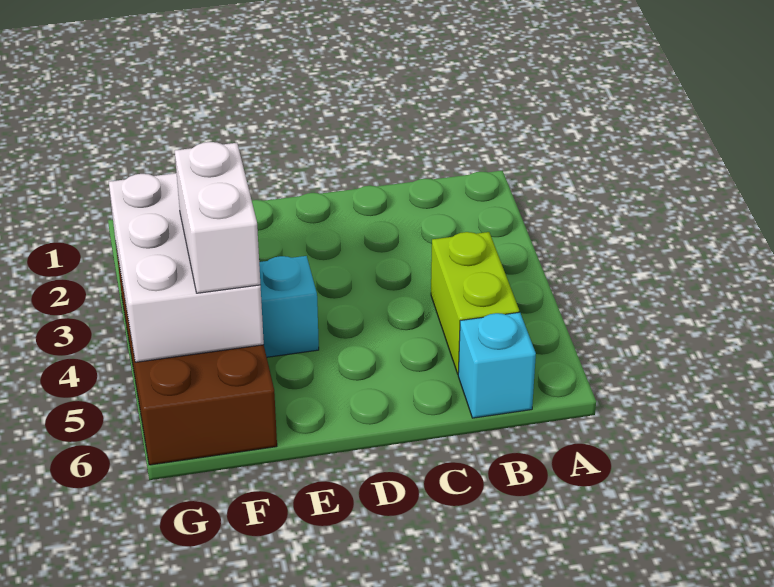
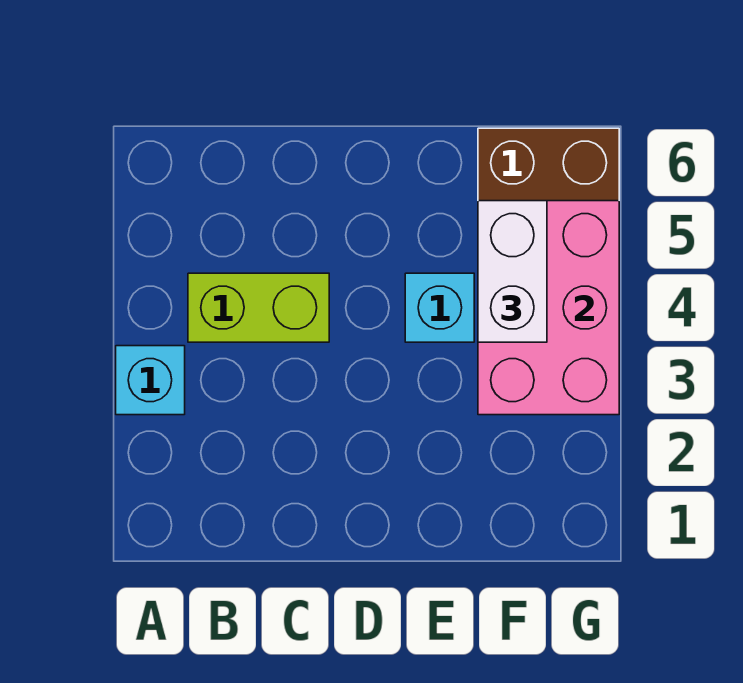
lime brick B4:B5 level 1 -> lime brick B4:C4 level 1
cyan brick B6 level 1 -> cyan brick A3 level 1
white brick F3:G5 level 2 -> pink brick F3:G5 level 2

